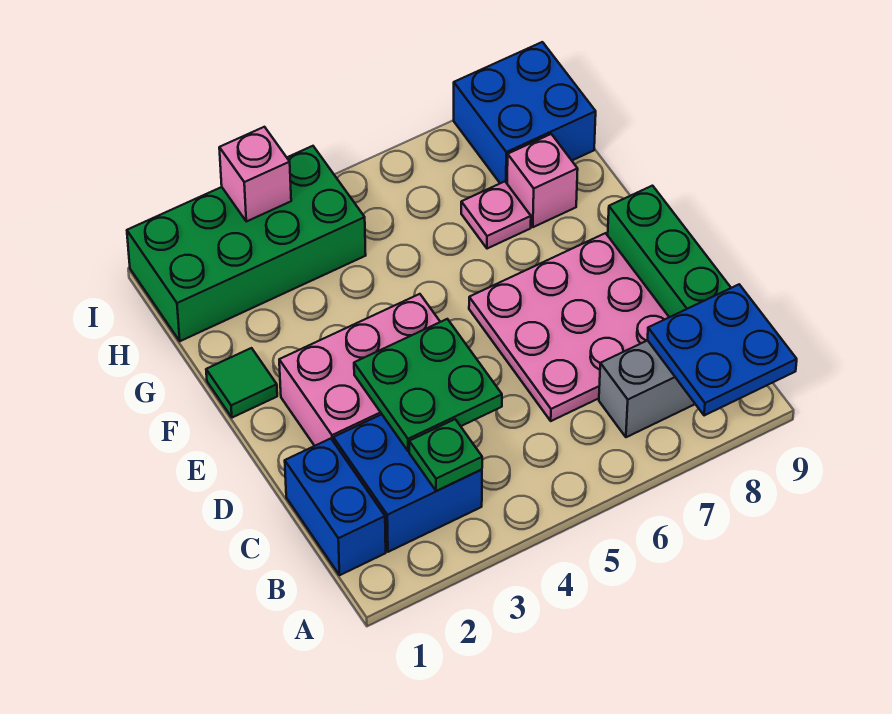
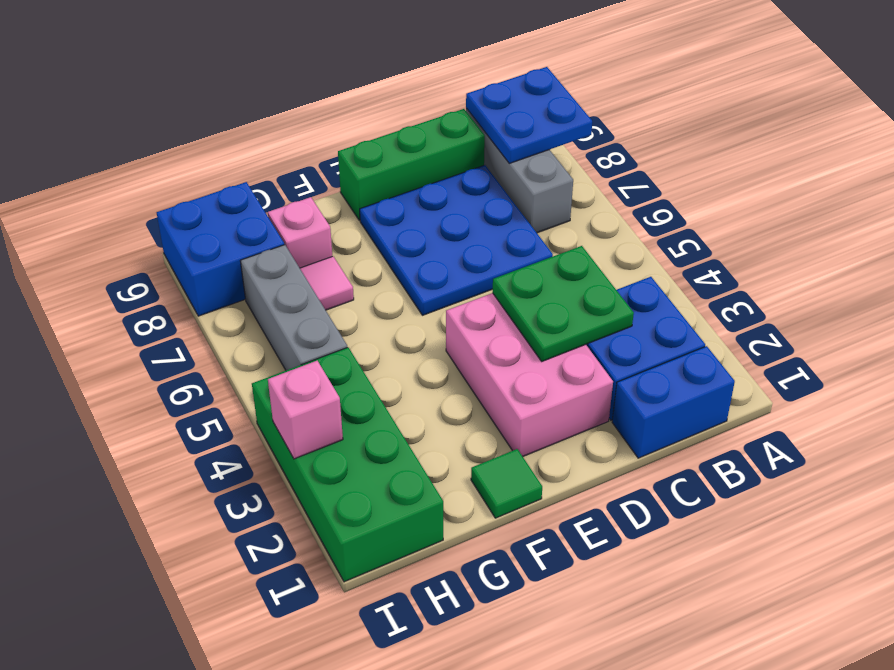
green plate B3 level 2 -> none
pink plate C6:E8 level 1 -> blue plate C6:E8 level 1
pink plate G7 level 1 -> pink tile G7 level 1
none -> grey brick H5:H7 level 1

